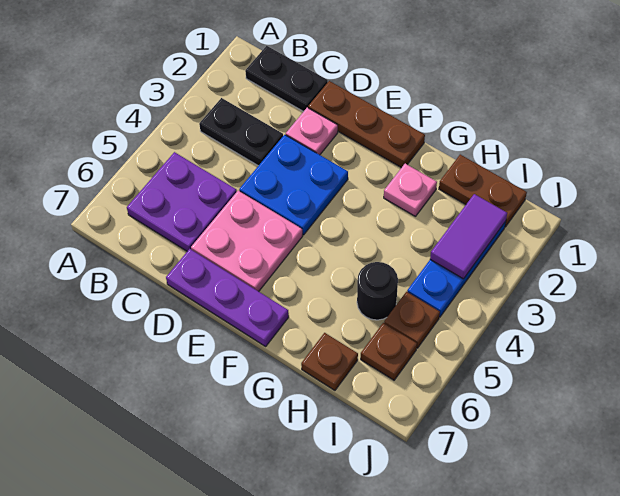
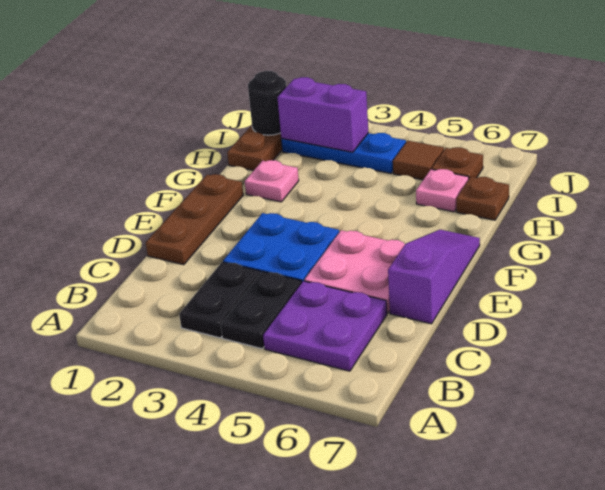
black plate B1:C1 level 1 -> black plate B4:C4 level 1
pink plate D2 level 1 -> pink plate H6 level 1
purple plate D7:F7 level 1 -> purple slope D7:F7 level 1 top D
black round brick H5 level 1 -> black round brick I1 level 2
purple tile I2:I3 level 2 -> purple brick I2:I3 level 2
brown plate I5 level 1 -> brown tile I5 level 1

